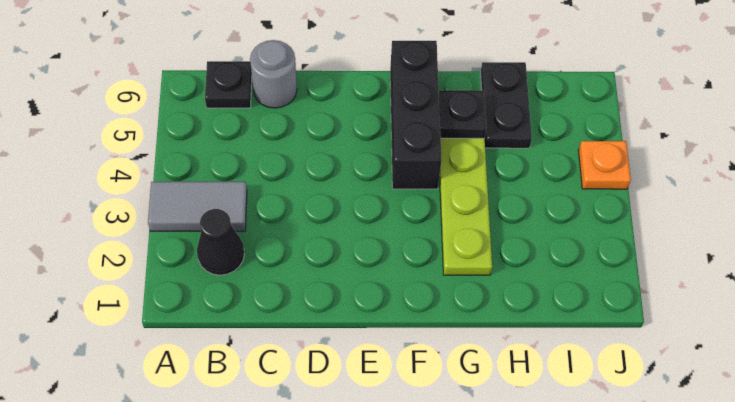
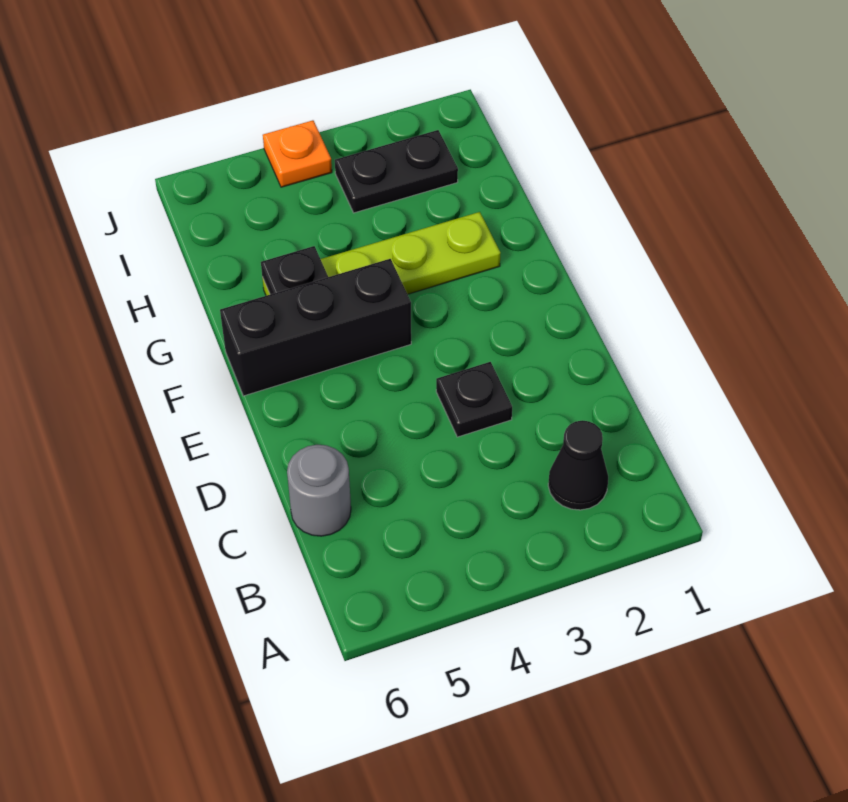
grey tile A3:B3 level 1 -> none
black plate B6 level 1 -> black plate D3 level 1
black plate H5:H6 level 1 -> black plate I2:I3 level 1

